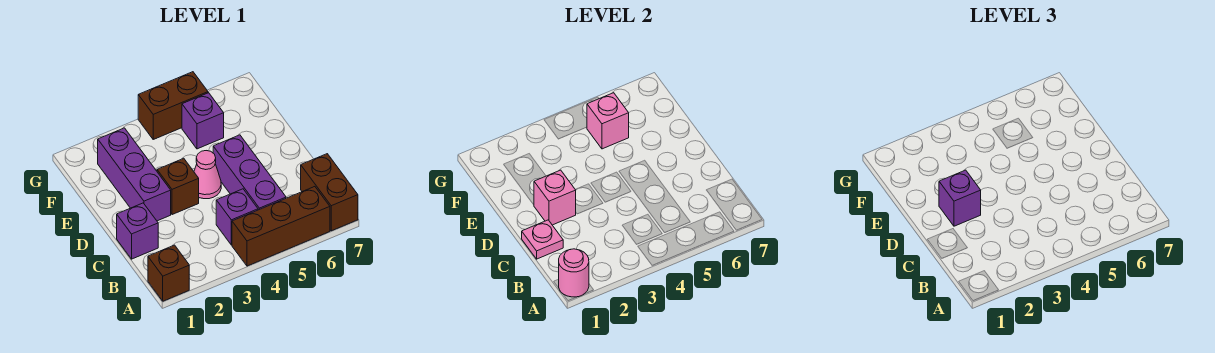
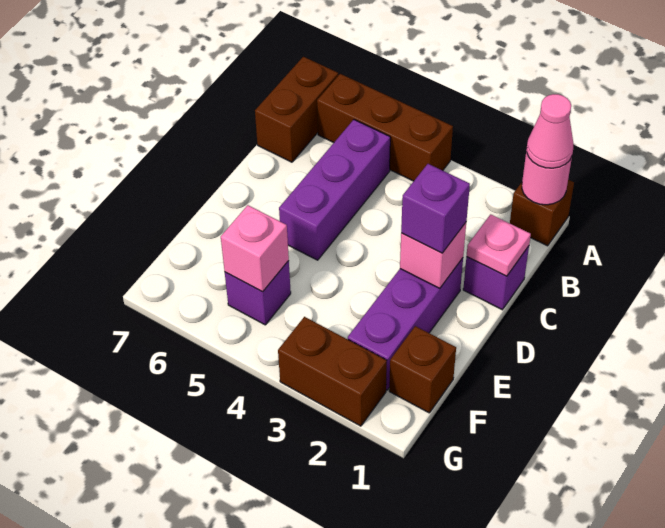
purple brick B4 level 1 -> none
brown brick D3 level 1 -> brown brick F1 level 1
pink cone D4 level 1 -> pink cone A1 level 3
brown brick G4:G5 level 1 -> brown brick G2:G3 level 1

